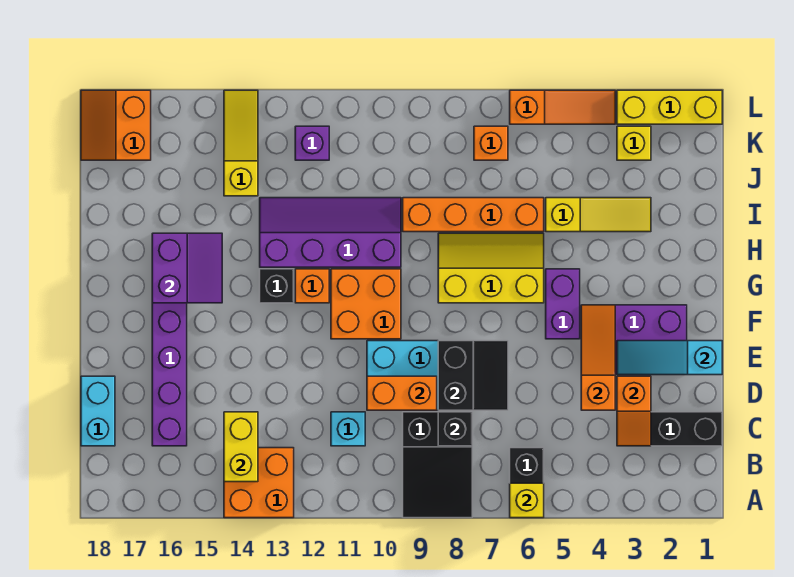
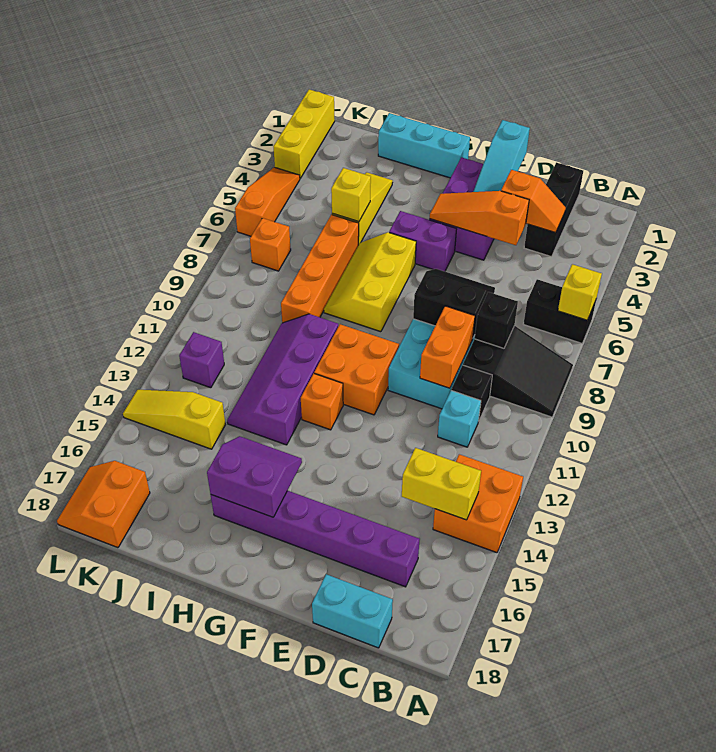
none -> cyan brick G1:I1 level 1
black brick G13 level 1 -> black brick C10 level 1
yellow brick K3 level 1 -> yellow brick I5 level 2
orange slope K17:L18 level 1 top 17 -> orange slope K17:L18 level 1 top K

